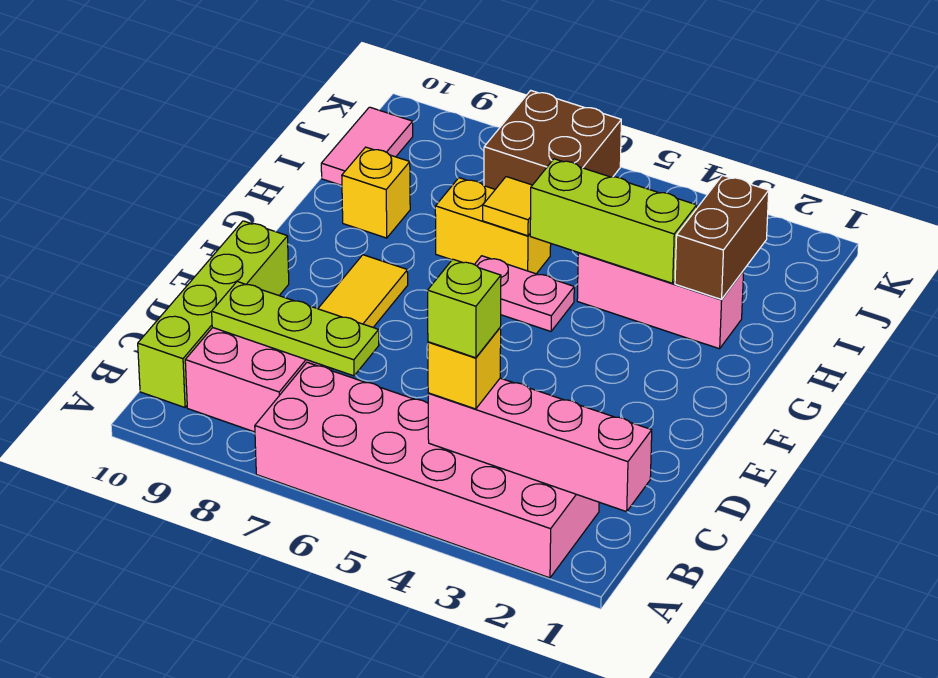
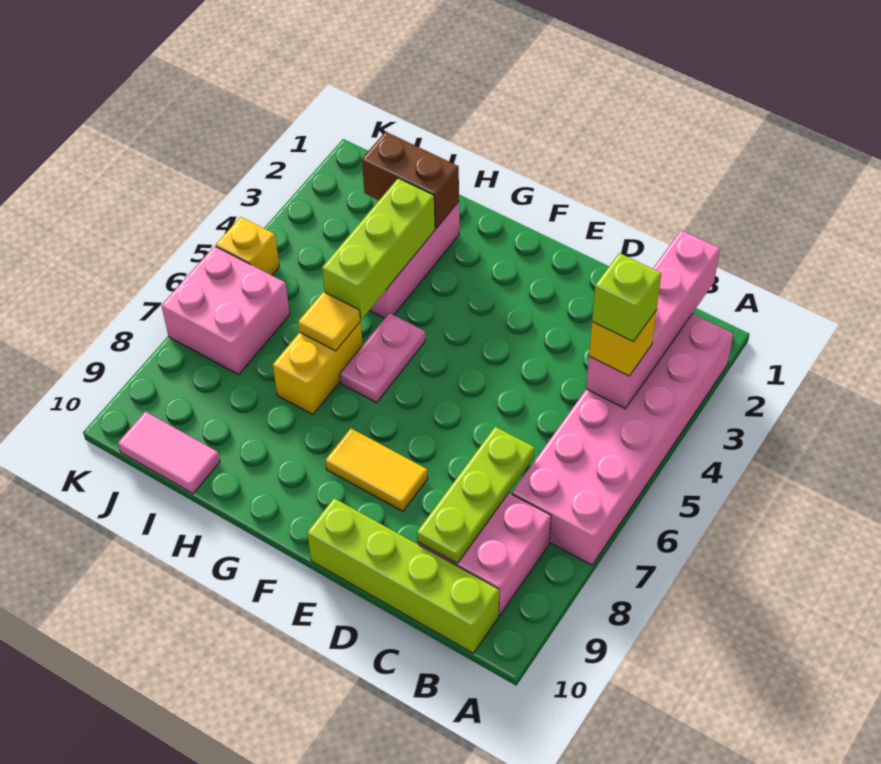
yellow brick H9 level 1 -> yellow brick K5 level 1
brown brick J6:K7 level 1 -> pink brick J6:K7 level 1

